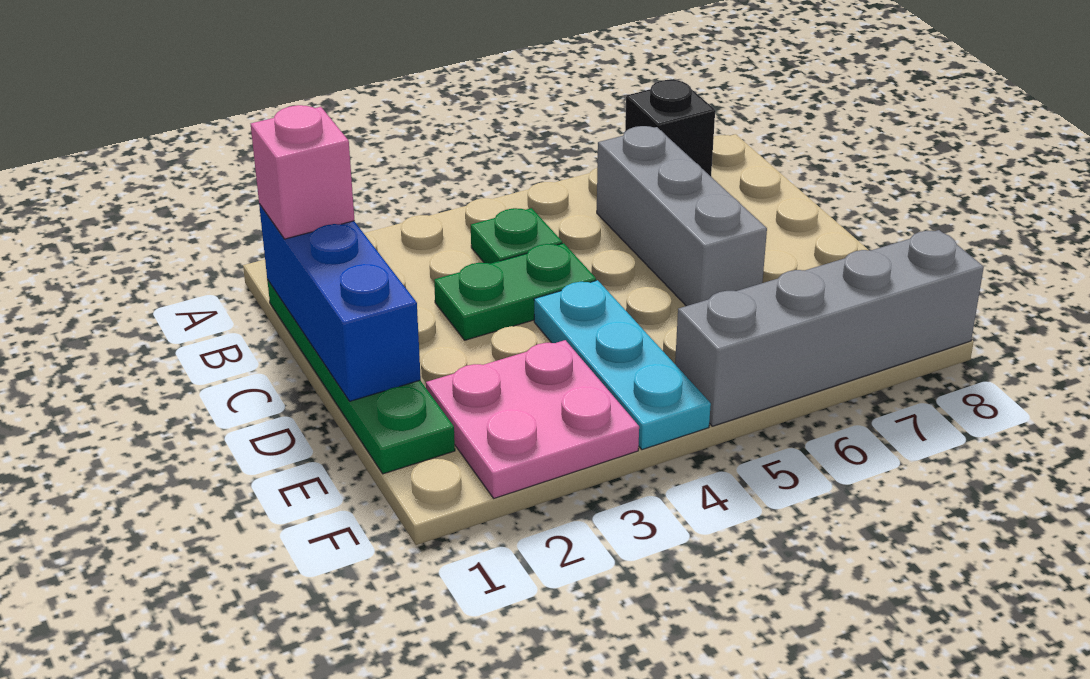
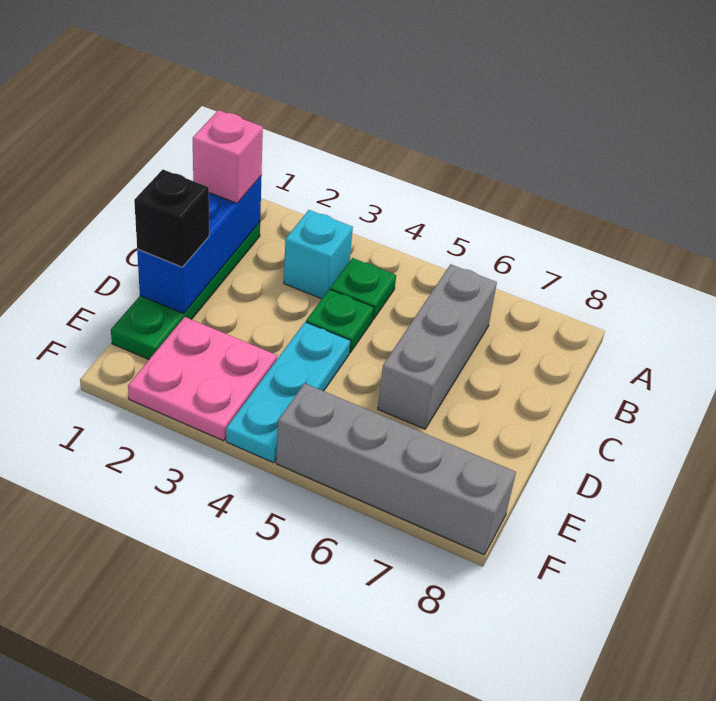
black brick A7 level 1 -> black brick D1 level 3
none -> cyan brick B3 level 1
green plate C3:C4 level 1 -> green plate C4 level 1

